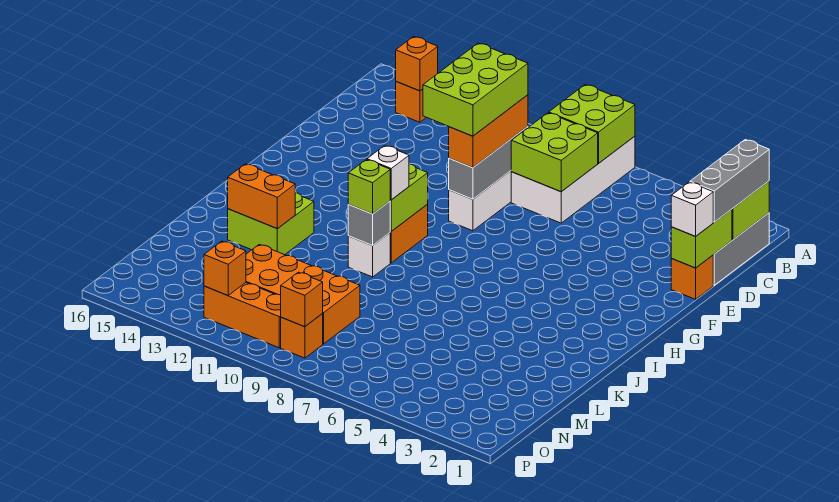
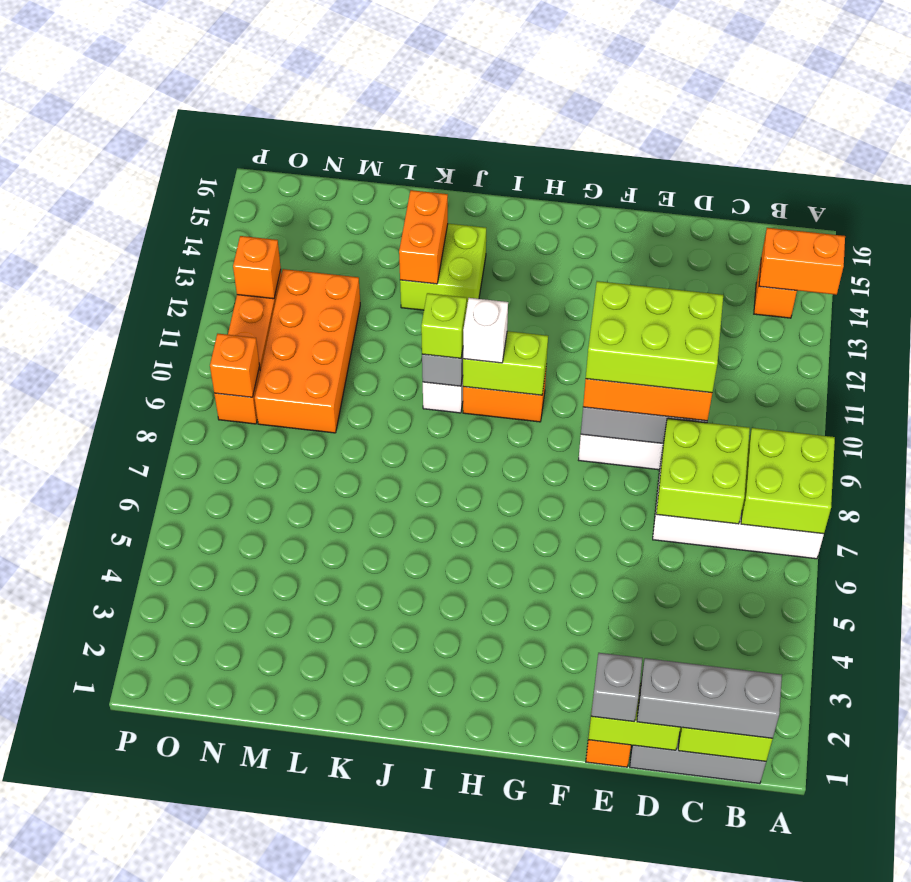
orange brick B14 level 2 -> orange brick A14:B14 level 2
white brick E1 level 3 -> grey brick E1 level 3

